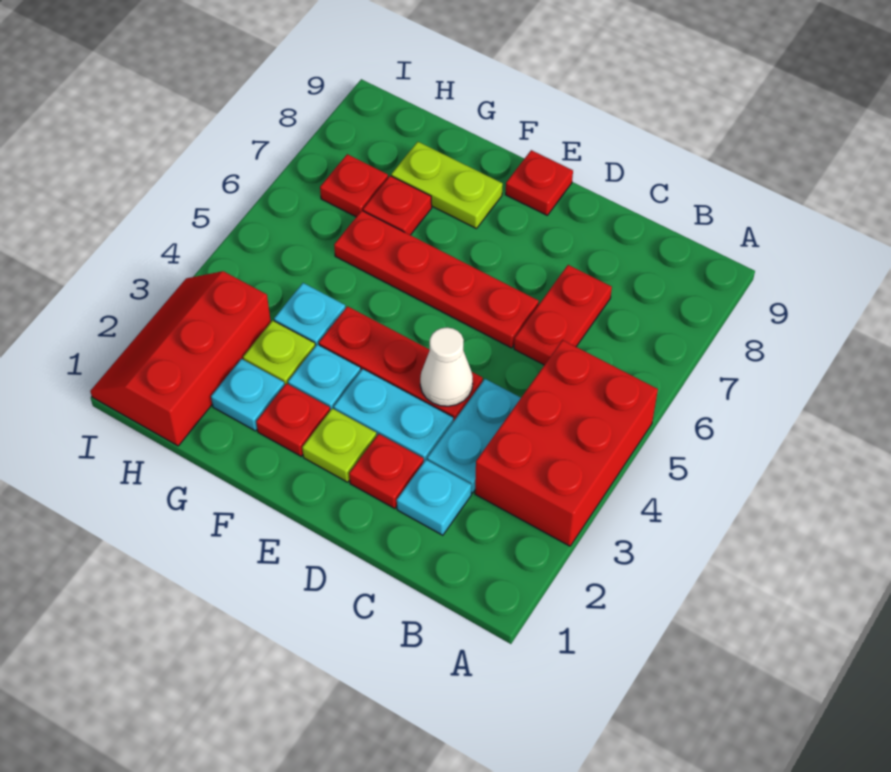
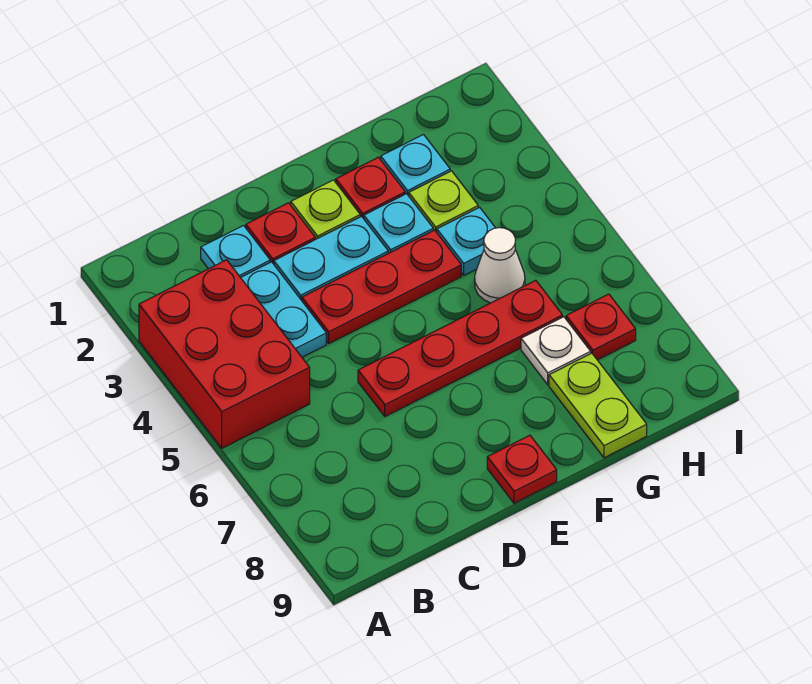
red plate C6:C7 level 1 -> none
white cone D4 level 2 -> white cone G5 level 1
lime plate F8:G8 level 1 -> lime plate G8:G9 level 1
red plate G7 level 1 -> white plate G7 level 1
red slope H1:I3 level 1 top H -> none

